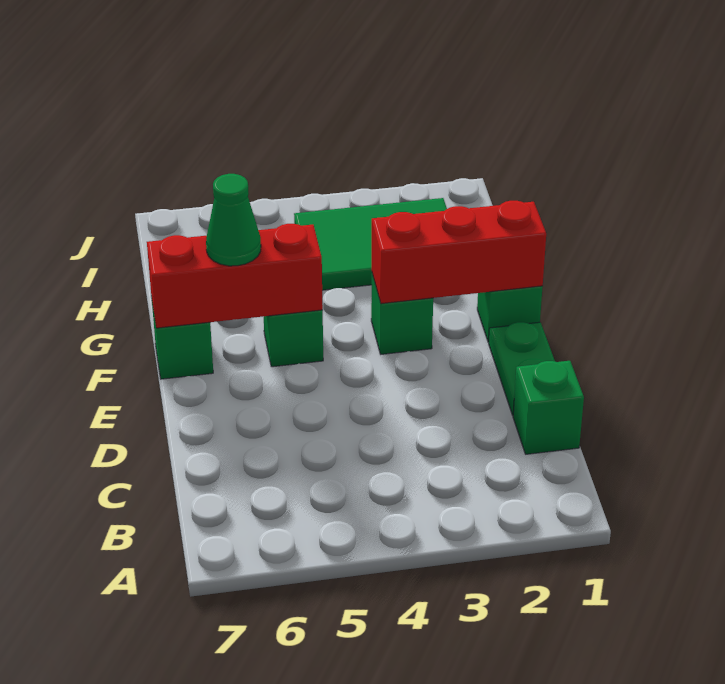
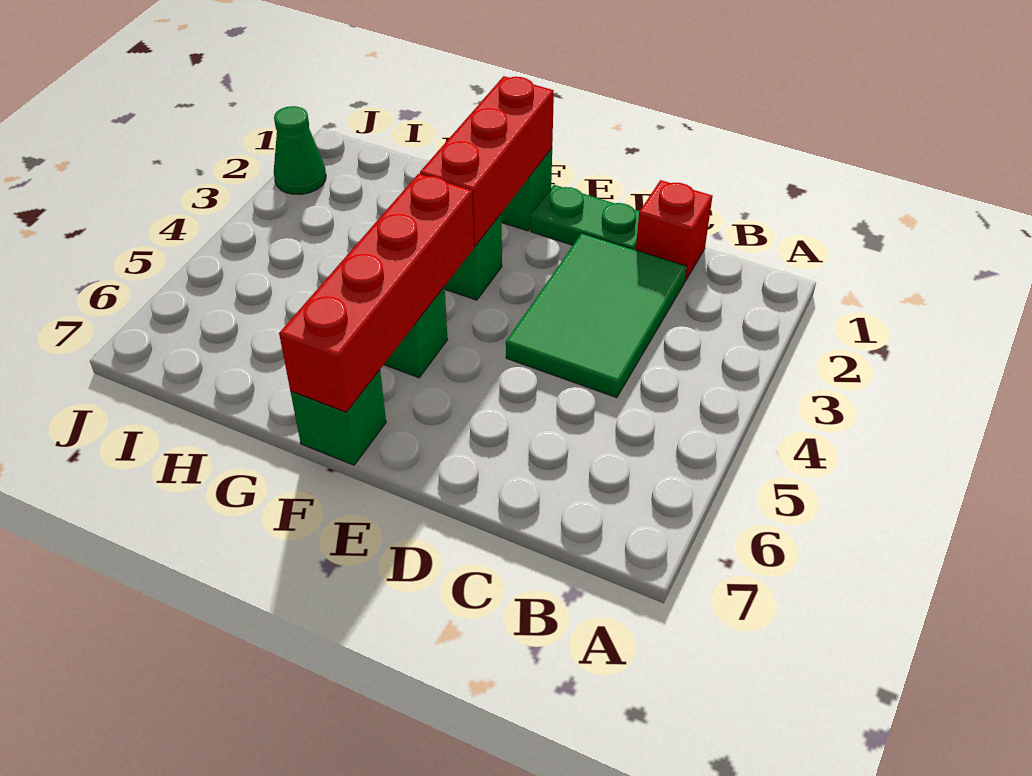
green brick C1 level 1 -> red brick C1 level 1
red brick F5:F7 level 2 -> red brick F4:F7 level 2
green cone F6 level 3 -> green cone J2 level 1
green tile H2:I4 level 1 -> green tile C2:D4 level 1

